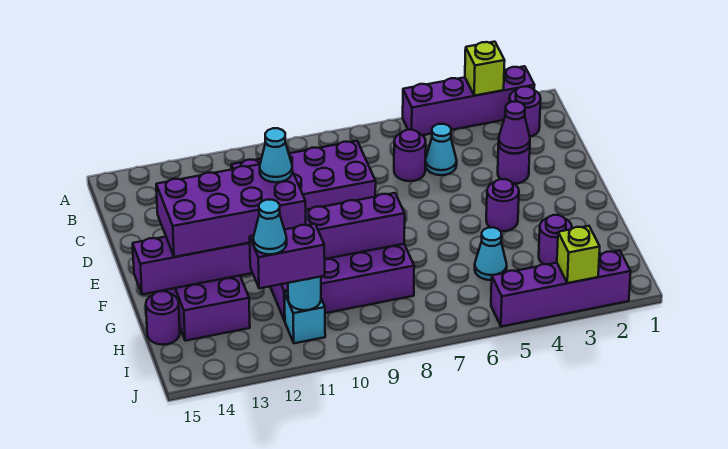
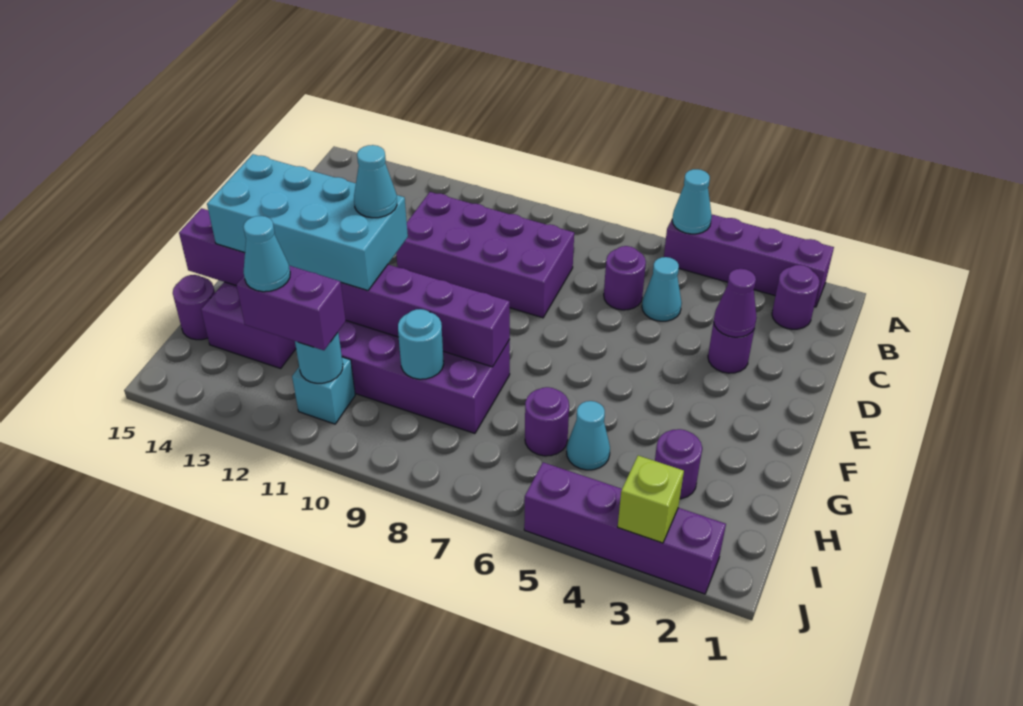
lime brick A3 level 2 -> none
none -> cyan cone A5 level 2
purple round brick F4 level 1 -> purple round brick H6 level 1
purple brick F11:G14 level 3 -> cyan brick F11:G14 level 3
none -> cyan round brick H9 level 2

